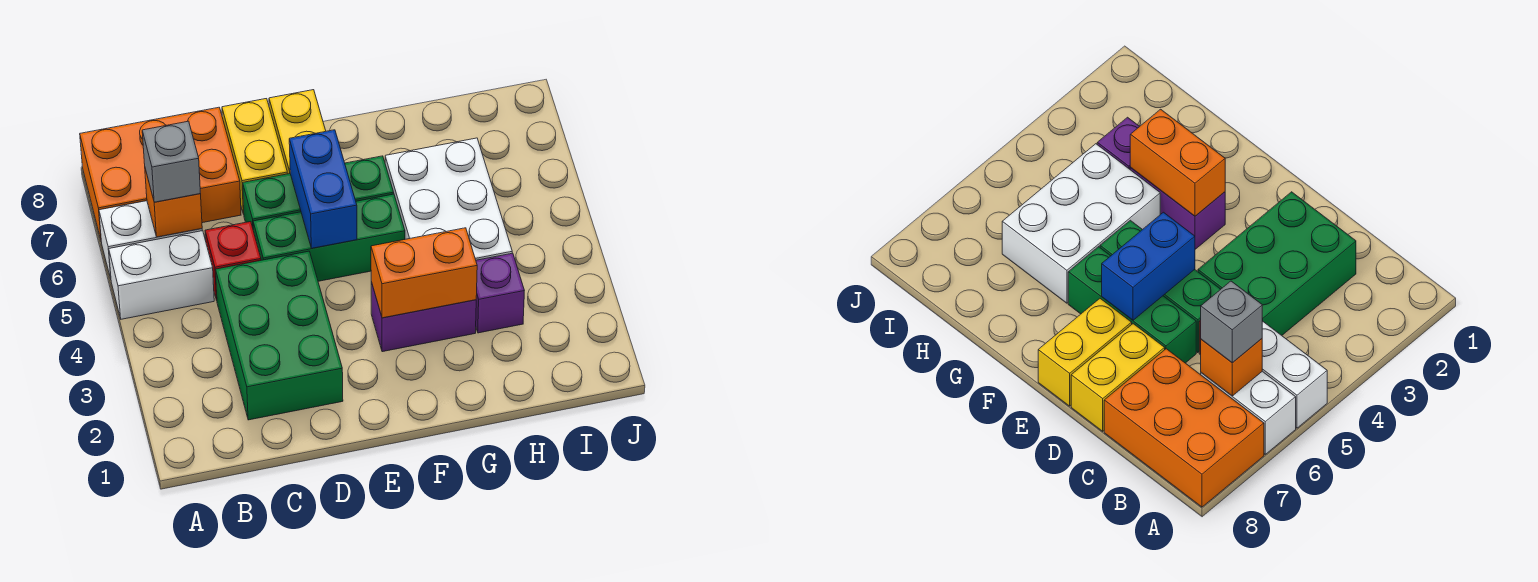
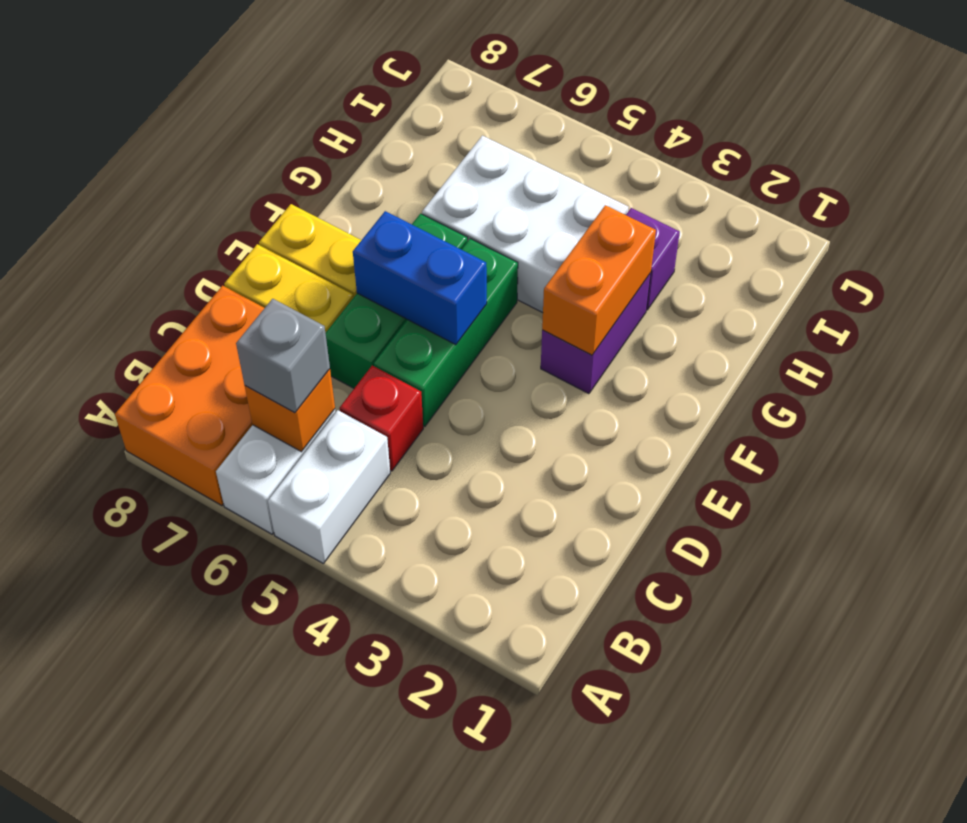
green brick C2:D4 level 1 -> none

